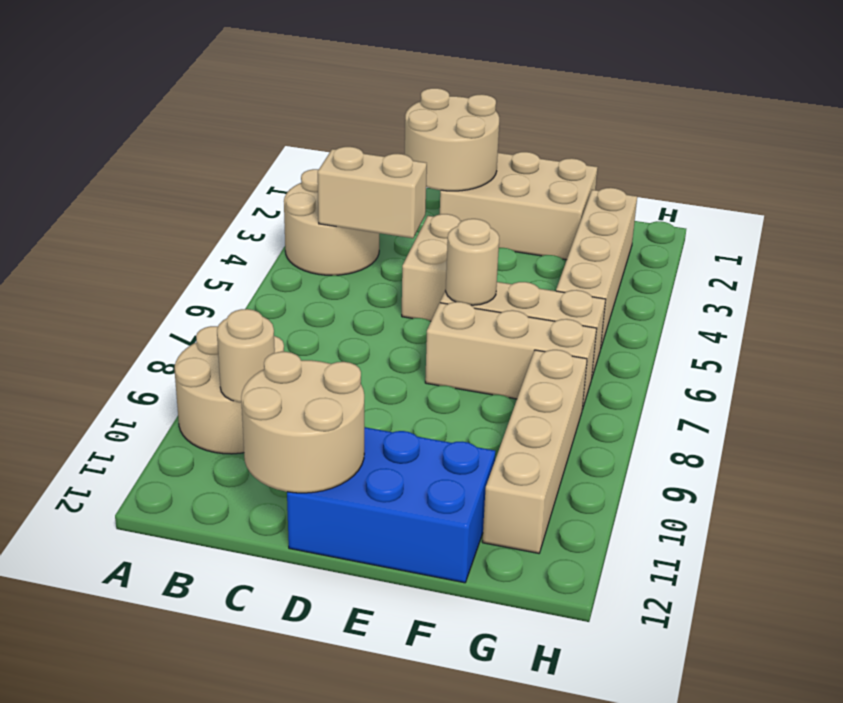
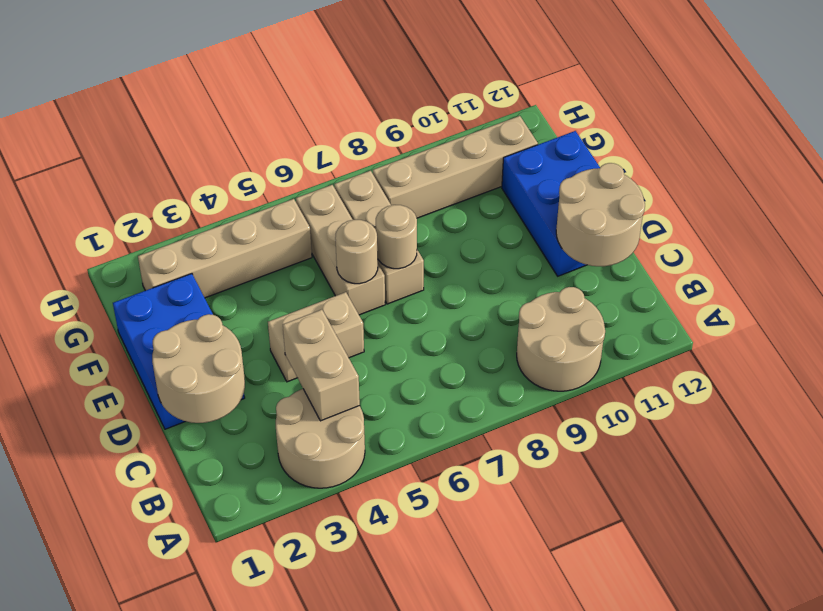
tan round brick B10 level 2 -> tan round brick E7 level 2
tan brick D1:F2 level 1 -> blue brick D1:F2 level 1

